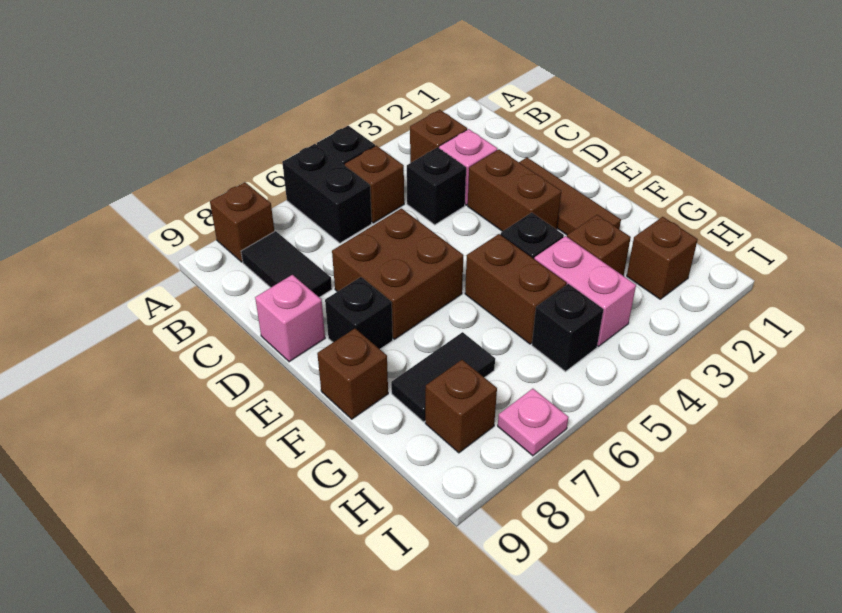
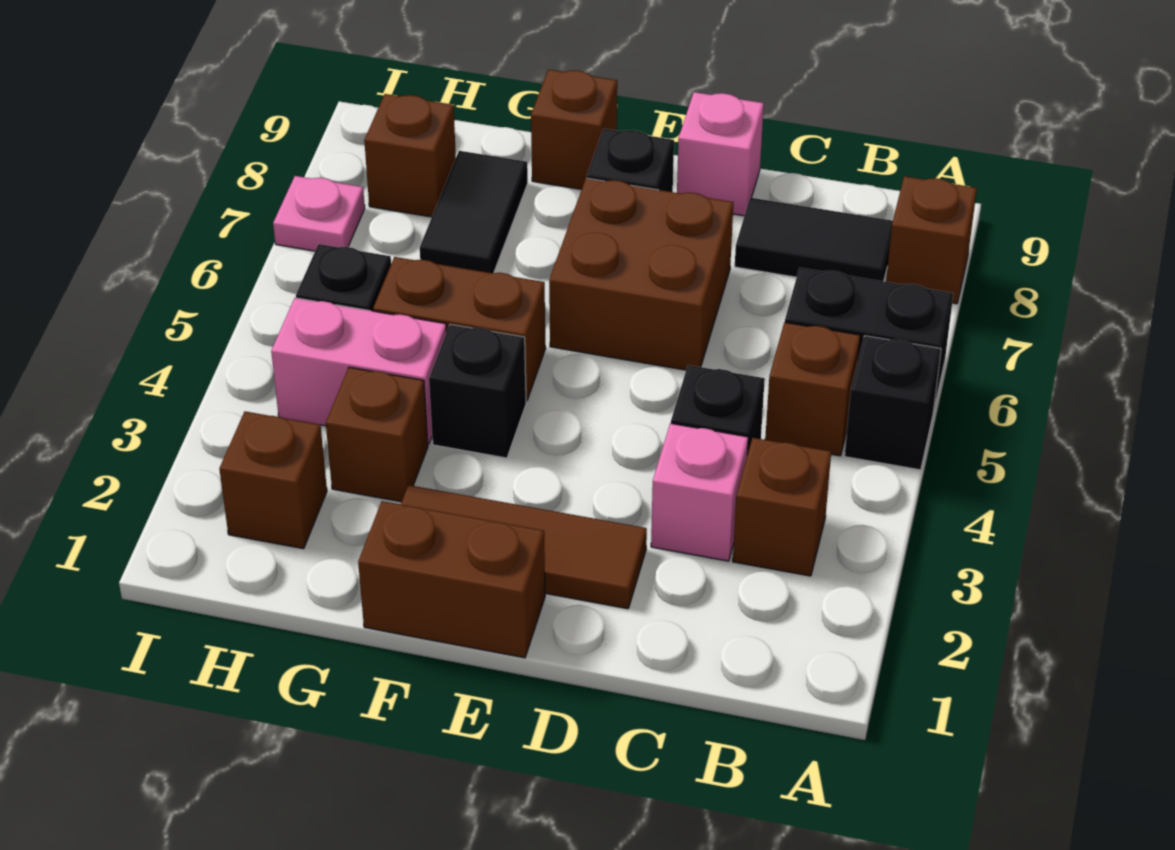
brown brick D3:E3 level 1 -> brown brick E1:F1 level 1

